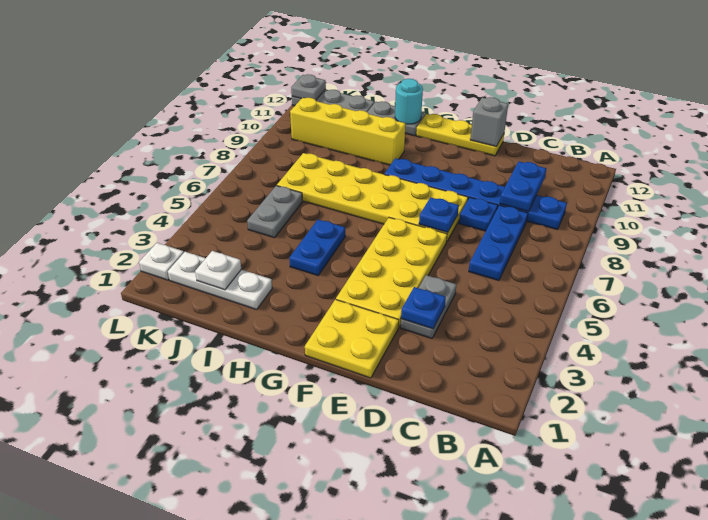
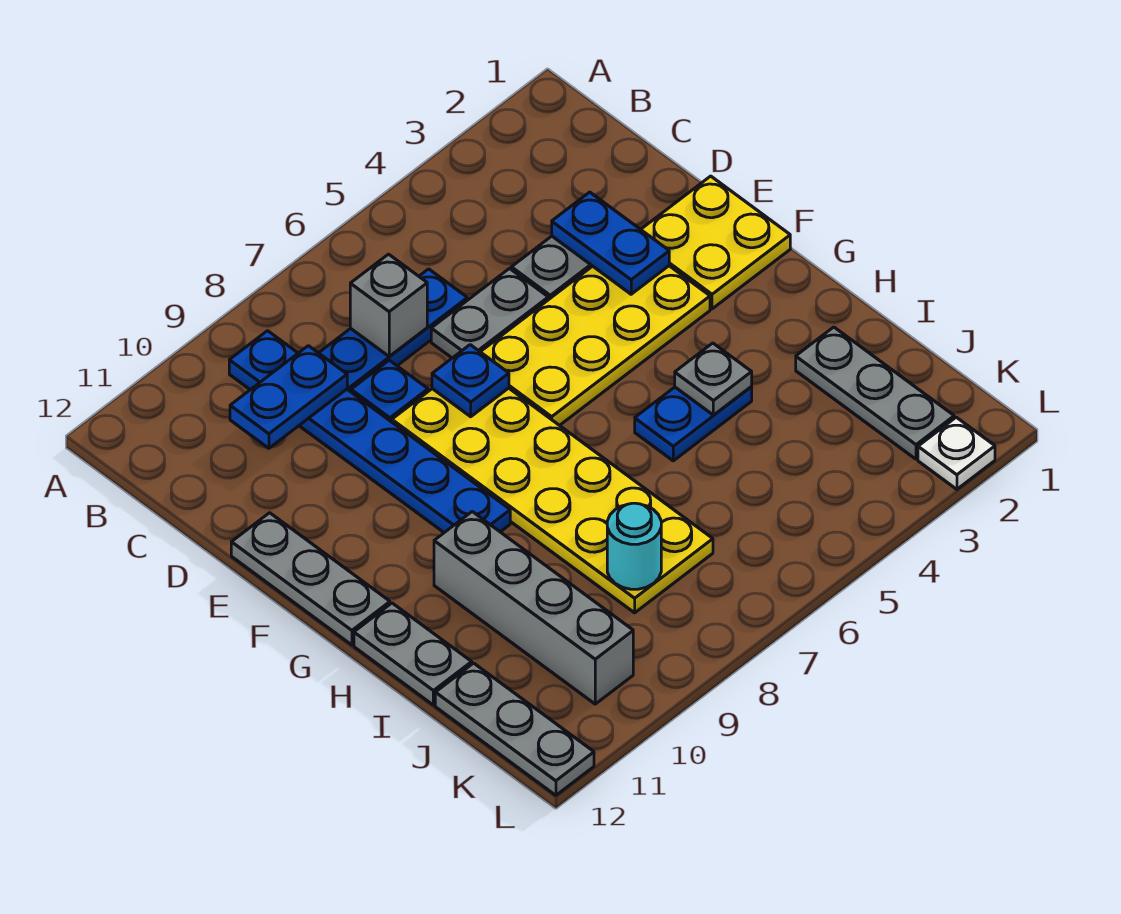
blue plate D3 level 2 -> blue plate D3:E3 level 2
yellow plate E12:G12 level 1 -> grey plate E12:G12 level 1
grey brick E12 level 2 -> grey brick C7 level 2
yellow brick H10:K10 level 1 -> grey brick H10:K10 level 1
cyan round brick H12 level 2 -> cyan round brick J8 level 2
white plate I2:K2 level 1 -> grey plate I2:K2 level 1
white plate J2 level 2 -> none
grey plate J5:J6 level 1 -> grey plate D5:D6 level 1
grey plate L12 level 2 -> grey plate H4 level 2

